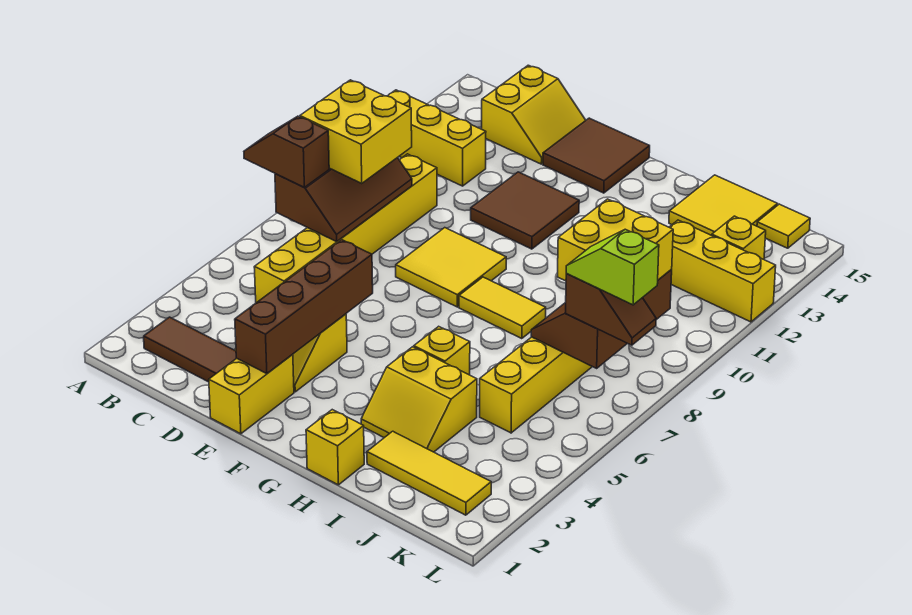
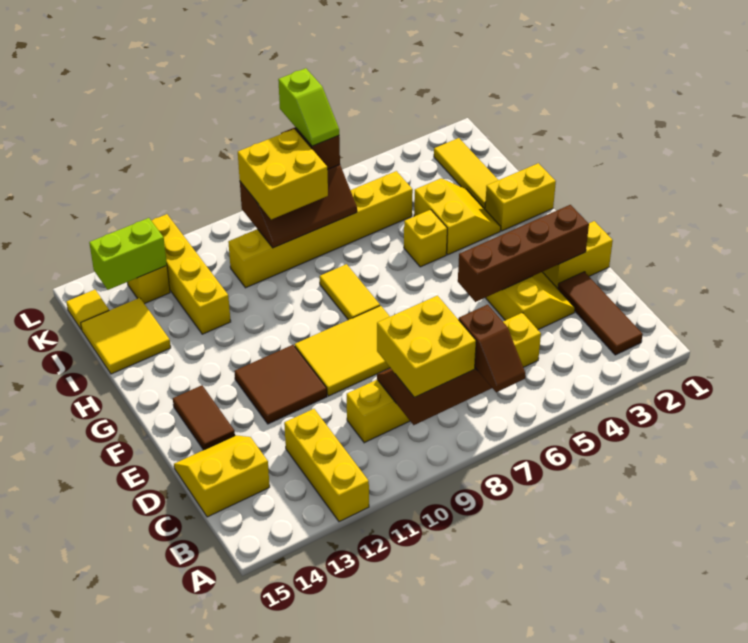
yellow tile E8:F9 level 1 -> yellow tile E8:F10 level 1
brown tile E14:F15 level 1 -> brown tile E14:F14 level 1
yellow brick H1 level 1 -> yellow brick H1:H2 level 1
yellow brick J12:L12 level 1 -> yellow brick I12:L12 level 1
none -> lime brick K13:K14 level 2

